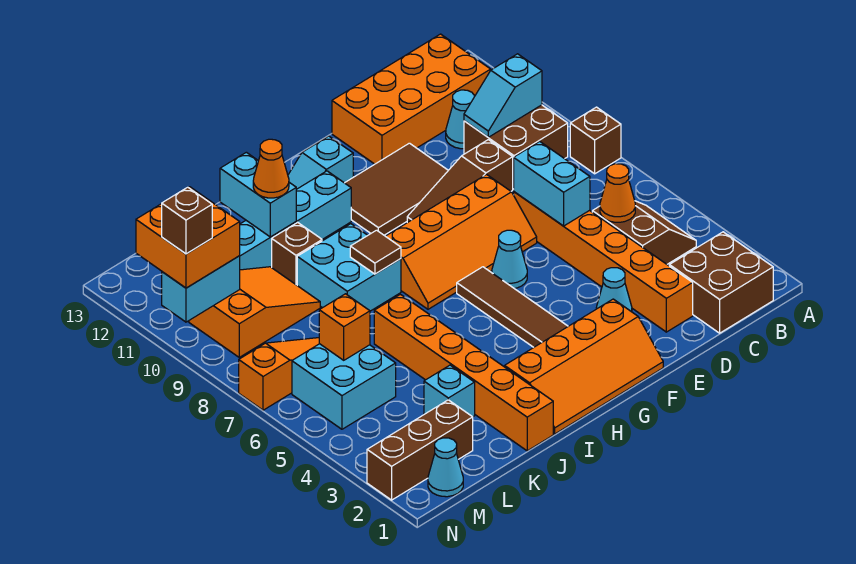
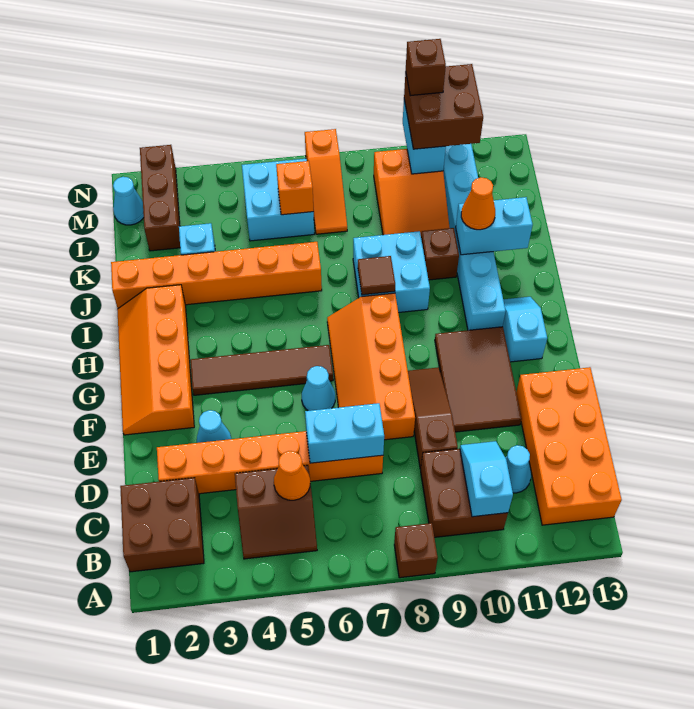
orange brick M10:N11 level 3 -> brown brick M10:N11 level 3

